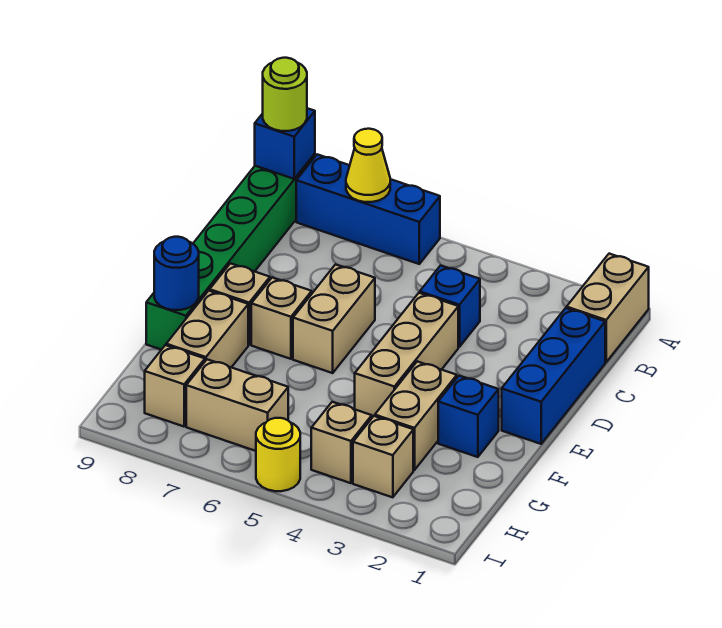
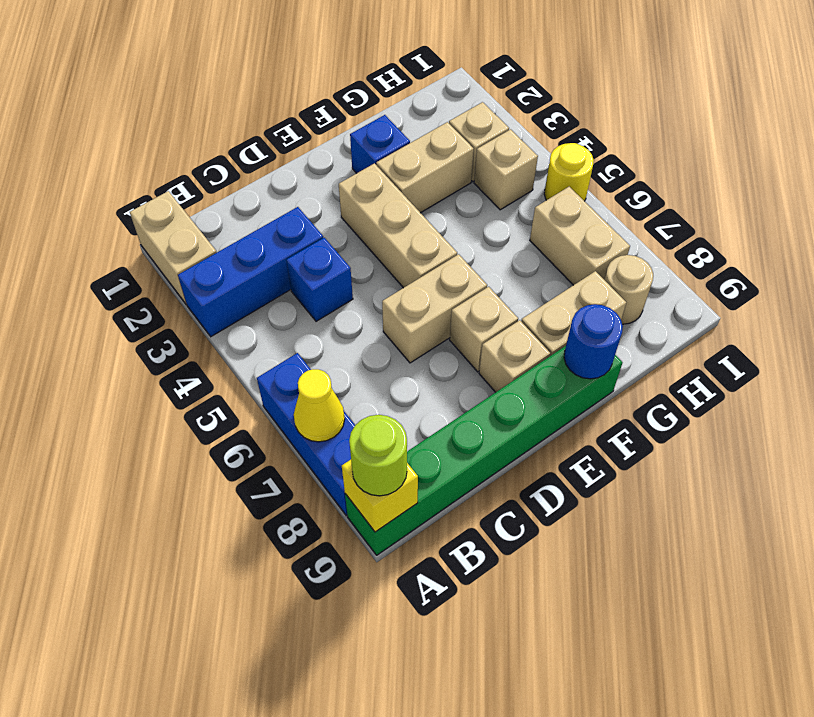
tan brick A1:B1 level 1 -> tan brick A1:A2 level 1
blue brick A9 level 2 -> yellow brick A9 level 2
blue brick C1:E1 level 1 -> blue brick A3:C3 level 1
tan brick D4:F4 level 1 -> tan brick E3:E5 level 1
tan brick H8 level 1 -> tan round brick H8 level 1

